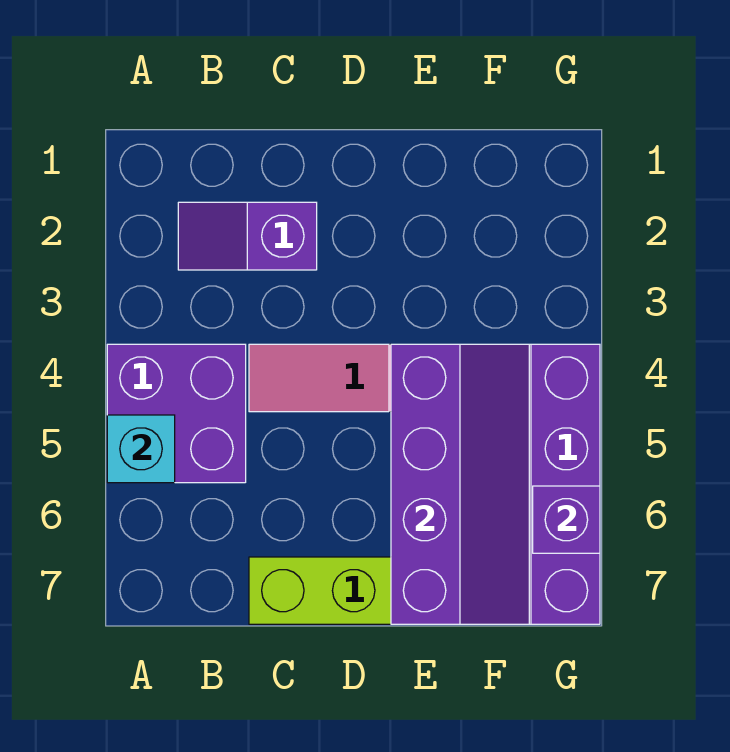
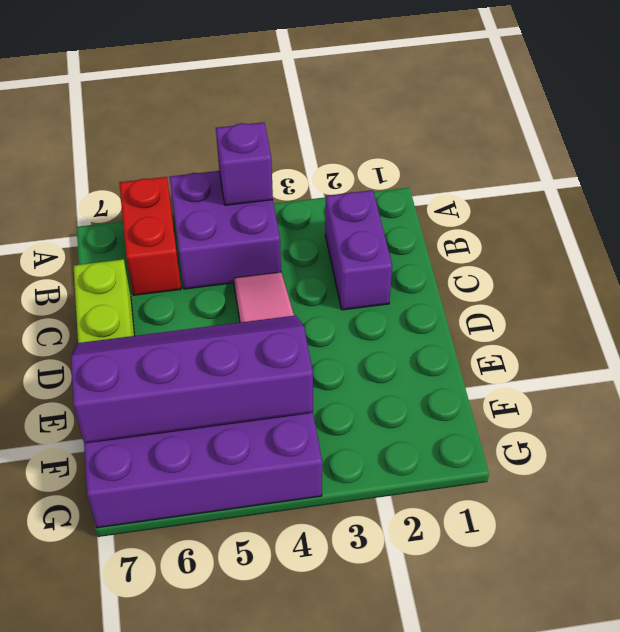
cyan brick A5 level 2 -> none
none -> red brick A6:B6 level 1
purple slope B2:C2 level 1 top C -> purple brick B2:C2 level 1
purple slope E4:F7 level 2 top E -> purple slope E4:F7 level 2 top F
purple brick G6 level 2 -> purple brick A4 level 2

